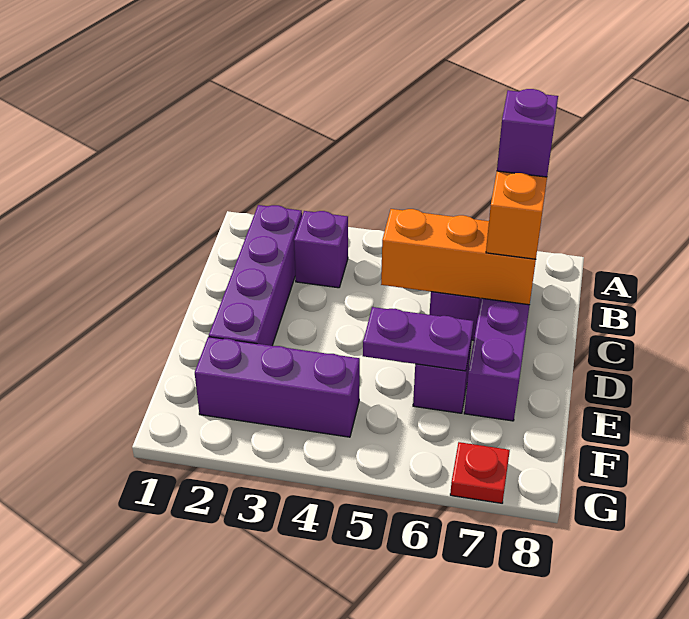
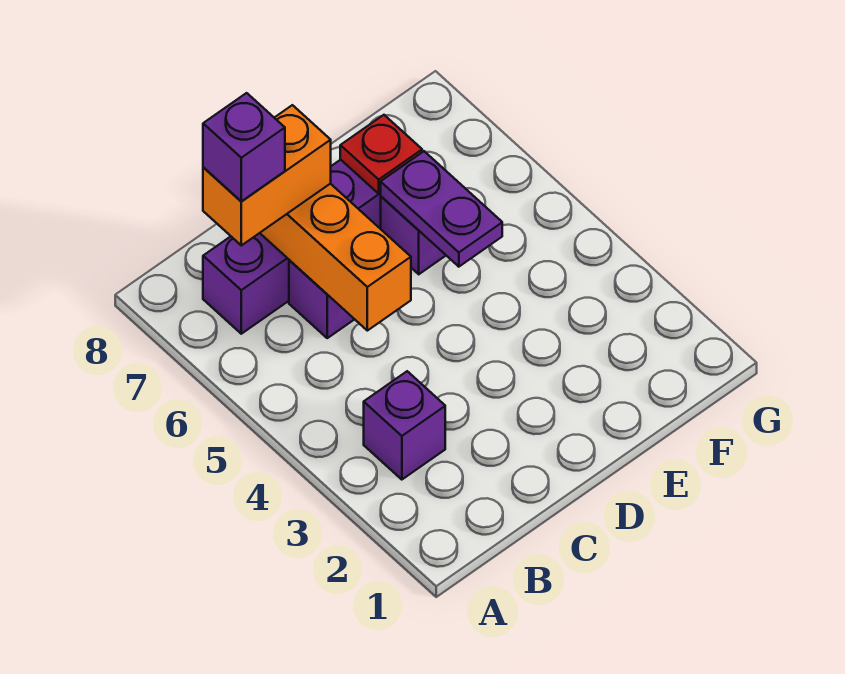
purple brick B2:E2 level 1 -> none
purple brick F2:F4 level 1 -> none
red plate G7 level 1 -> red plate E7 level 2

